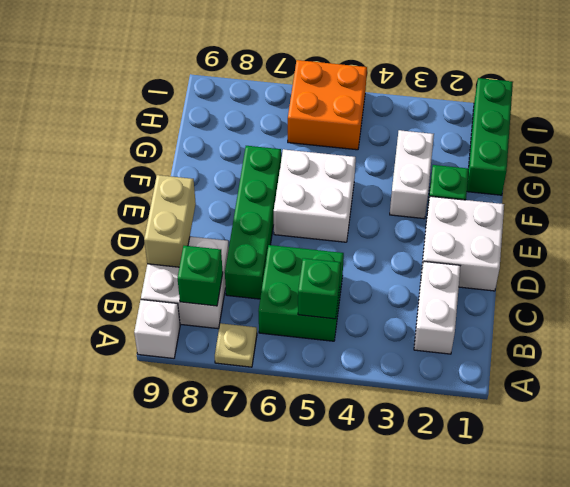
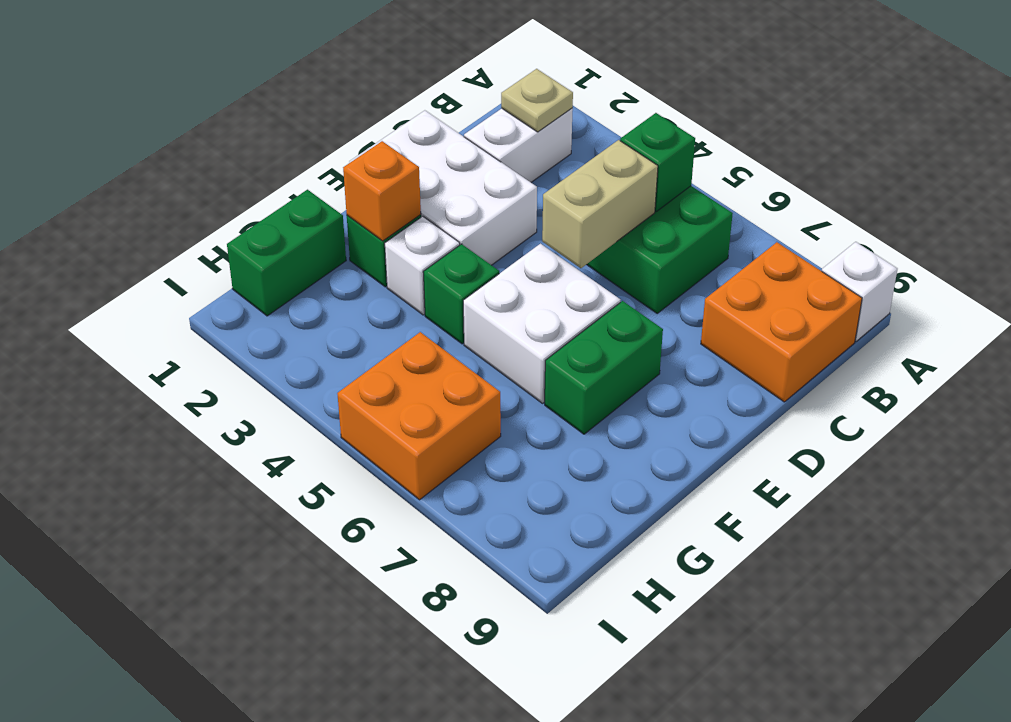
tan plate A7 level 1 -> tan plate B2 level 2
white brick B8:C9 level 1 -> orange brick B8:C9 level 1
green brick B8 level 2 -> green brick F4 level 1
green brick C7:F7 level 1 -> green brick E7:F7 level 1
tan brick C9:D9 level 2 -> tan brick C5:D5 level 2
white brick D1:E2 level 1 -> white brick D1:E3 level 1
none -> orange brick F2 level 2
white brick F3:G3 level 1 -> white brick F3 level 1
green brick G1:I1 level 1 -> green brick G1:H1 level 1

